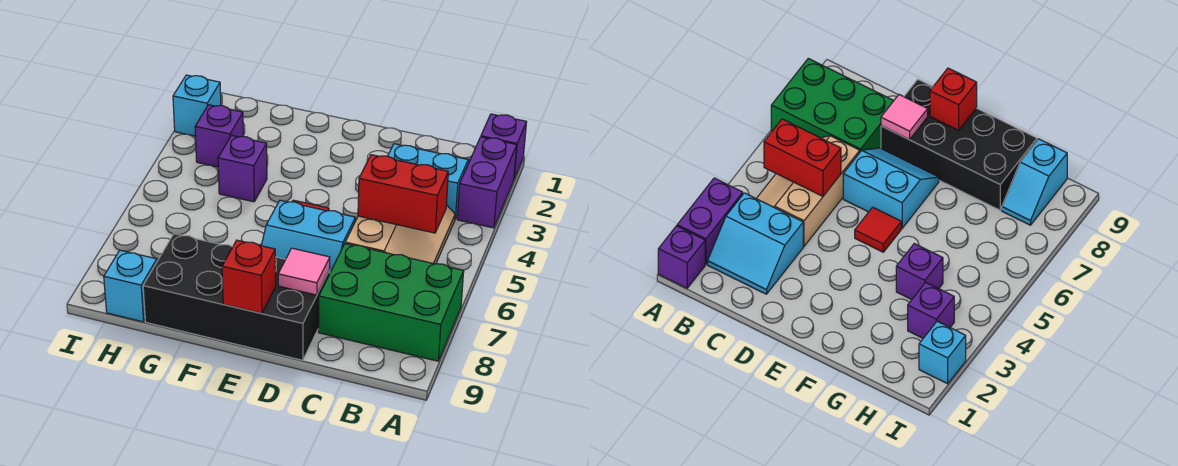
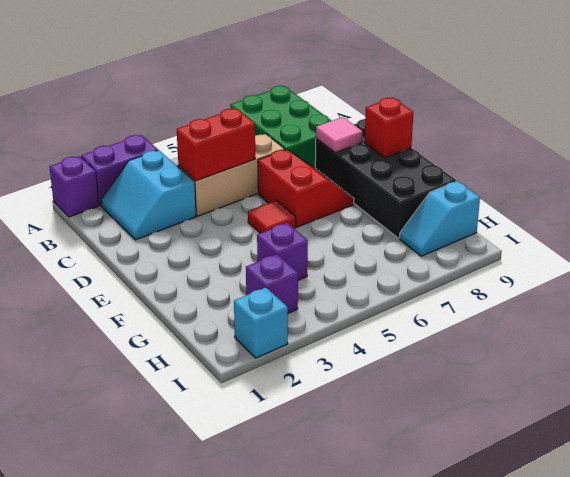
red brick B5:C5 level 2 -> red brick C4:C5 level 2
cyan slope D6:E7 level 1 top 6 -> red slope D6:E7 level 1 top 6

